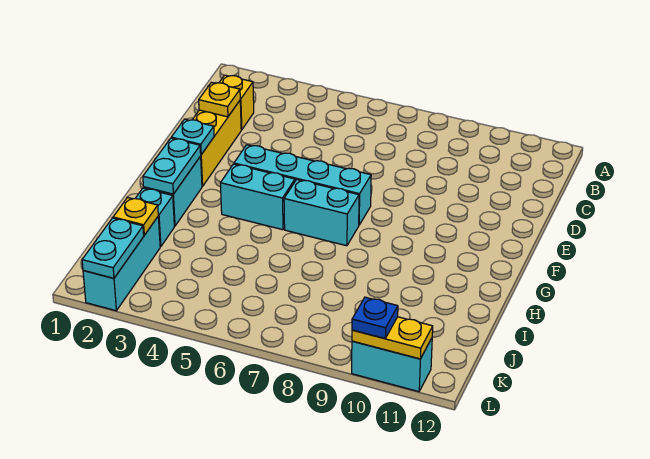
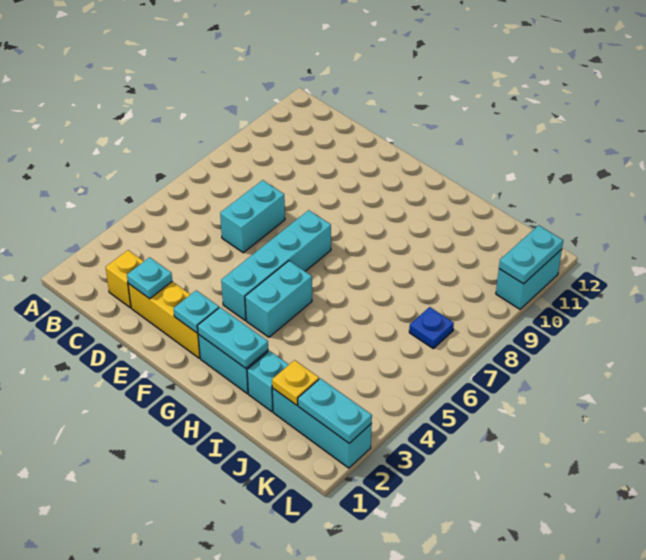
yellow plate D2 level 2 -> cyan plate D2 level 2
cyan brick G6:G7 level 1 -> cyan brick D6:D7 level 1
yellow plate L10:L11 level 2 -> cyan plate L10:L11 level 2
blue plate L10 level 3 -> blue plate K7 level 1

